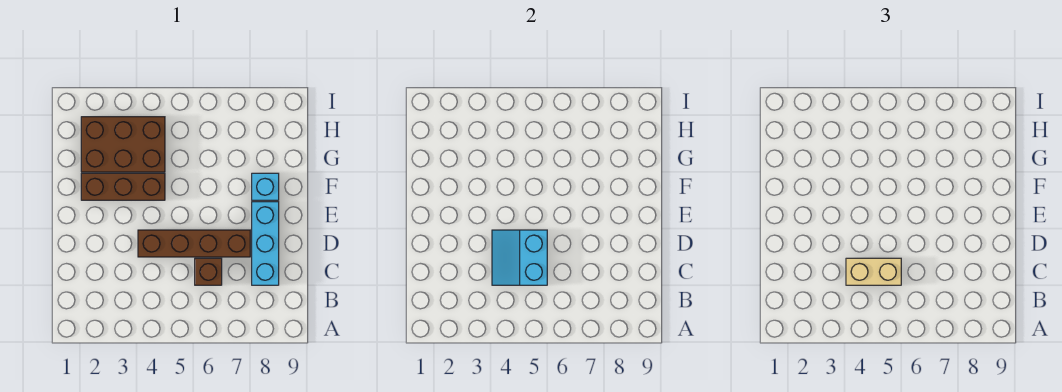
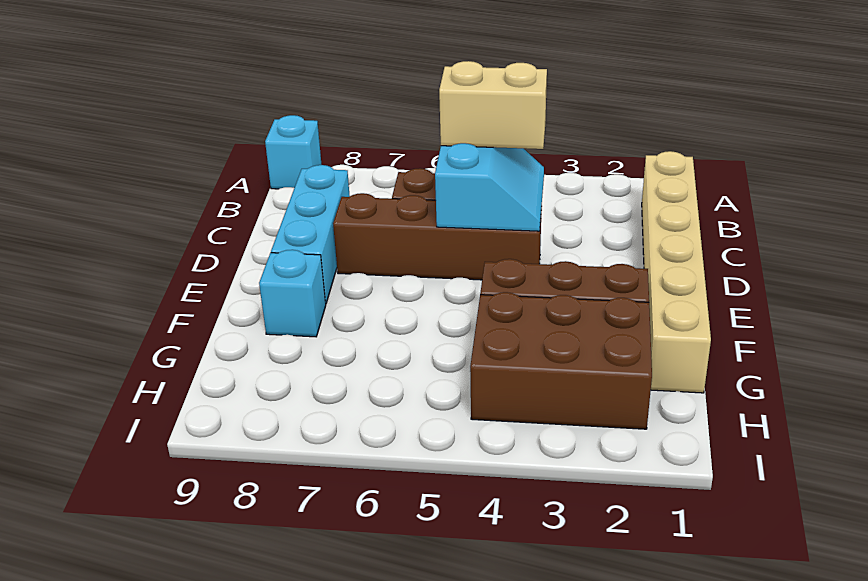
none -> cyan brick A9 level 1
none -> tan brick B1:G1 level 1

